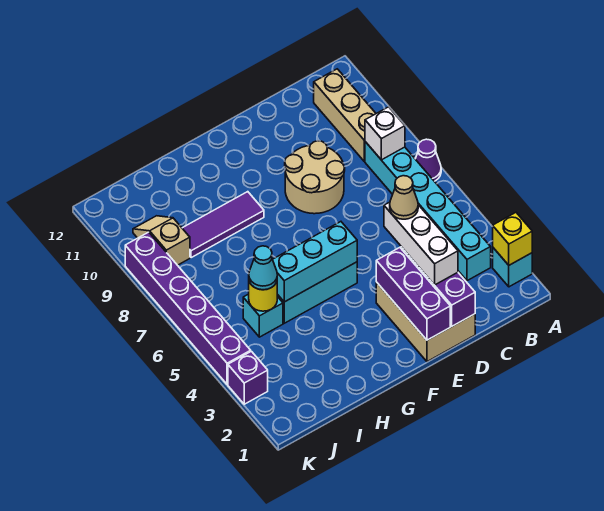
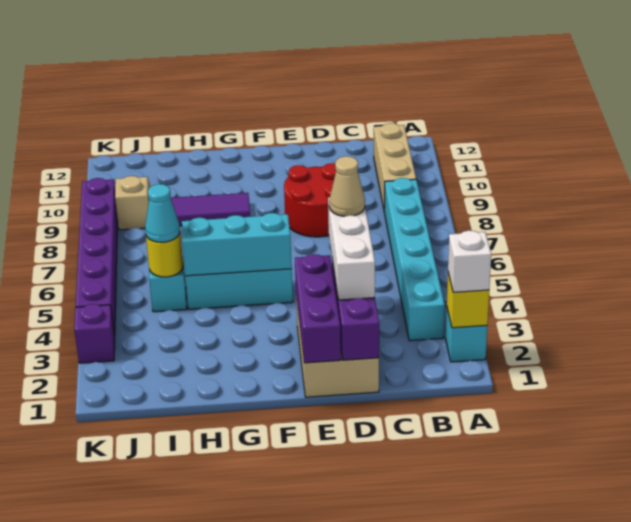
purple cone A7 level 1 -> none
white brick B8 level 2 -> white brick A2 level 3
tan round brick D8:E9 level 1 -> red round brick D8:E9 level 1

